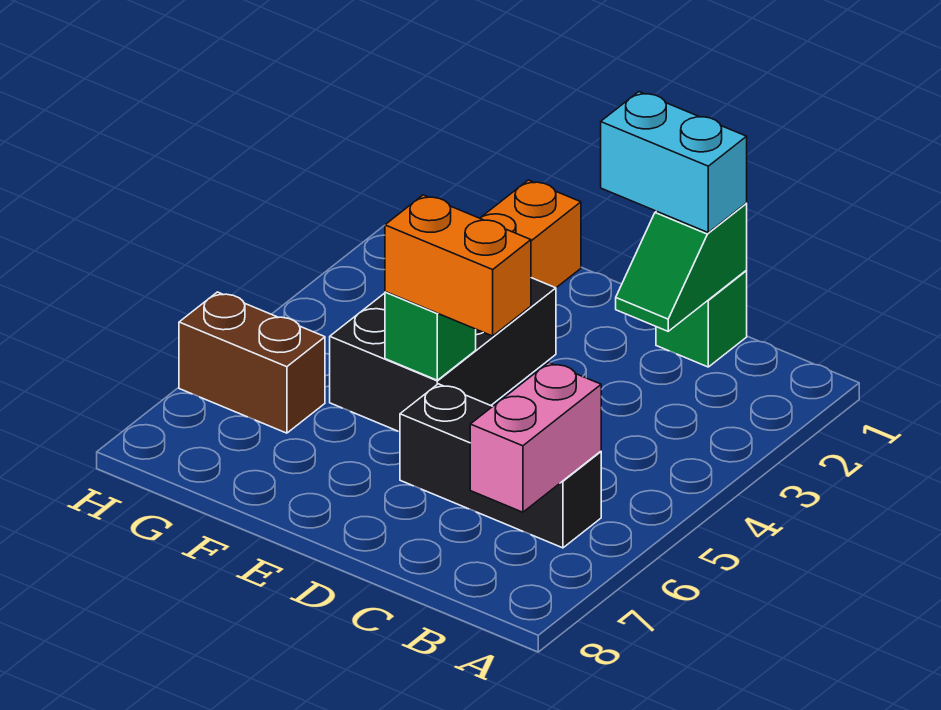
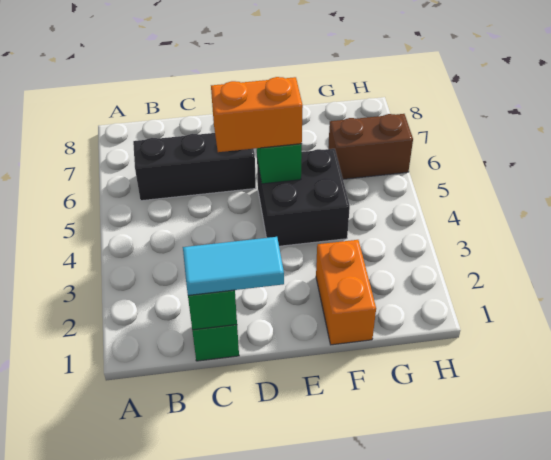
pink brick B6:B7 level 2 -> none
cyan brick C1:D1 level 3 -> cyan tile C1:D1 level 3
black brick E3:F5 level 1 -> black brick E4:F5 level 1

